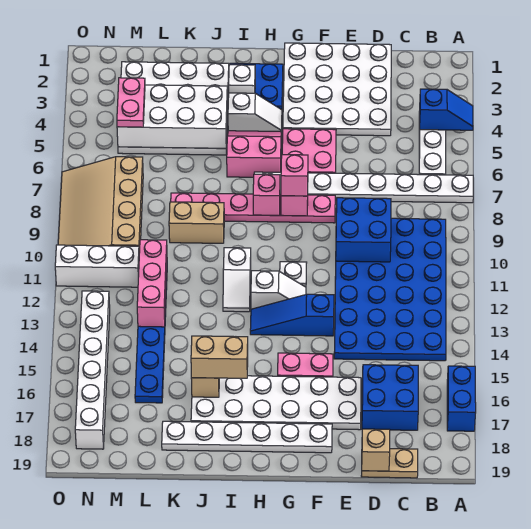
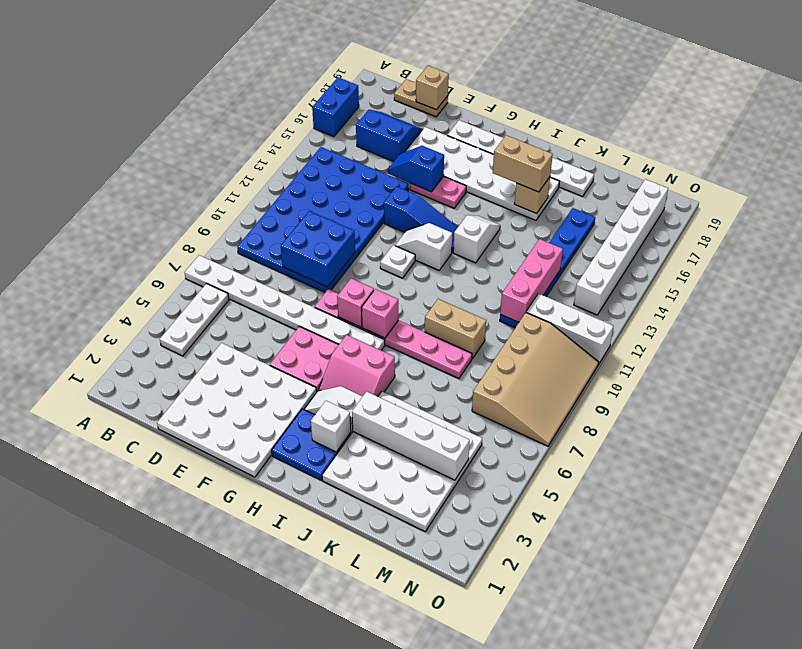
blue slope A4:B4 level 2 top B -> blue slope E15:F15 level 2 top F
blue brick C16:D17 level 1 -> blue slope C16:D17 level 1 top 16
pink brick G8 level 3 -> none
white slope I11:I12 level 1 top 11 -> white slope I13:I14 level 1 top 13
white brick J4:M5 level 2 -> white brick J4:M4 level 2
pink plate M4:M5 level 3 -> none

